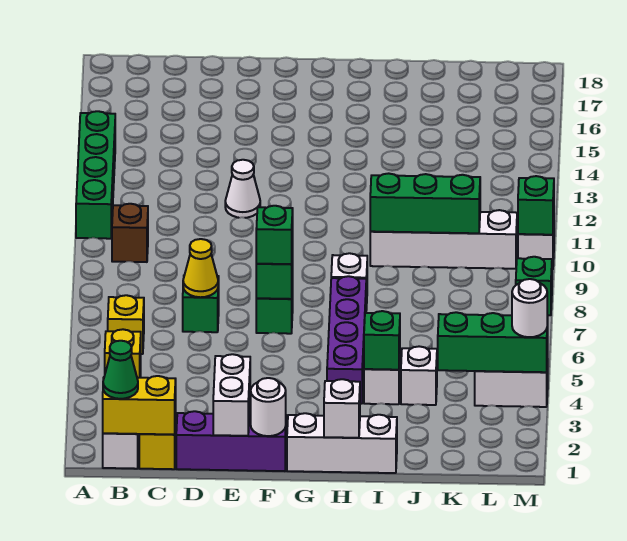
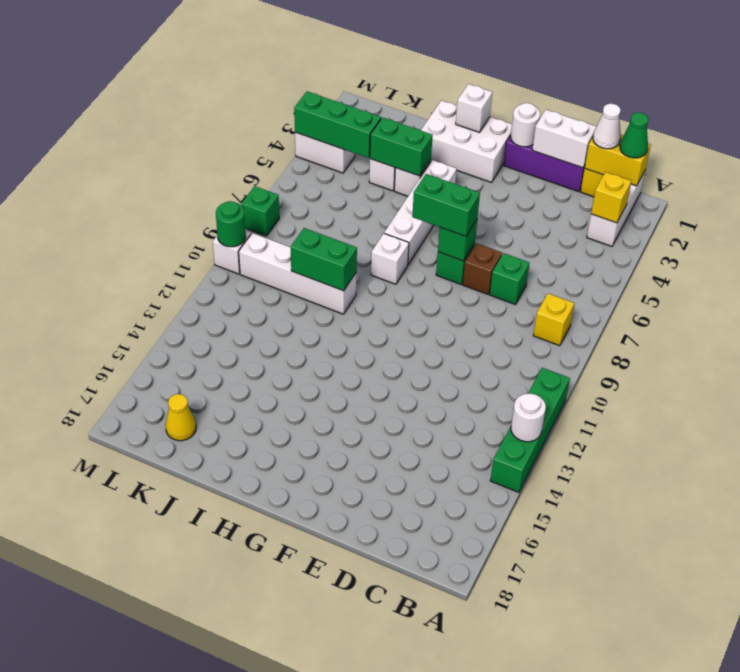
yellow brick B6 level 1 -> yellow brick B8 level 1
brown brick B10 level 1 -> brown brick E7 level 1
yellow cone D7 level 2 -> yellow cone K17 level 1
white brick E1:E2 level 2 -> white brick D1:E1 level 2
white cone E12 level 1 -> white cone C1 level 3
green brick F7 level 3 -> green brick F7:G7 level 3
white brick G1:I1 level 1 -> white brick G1:I2 level 1
purple brick H4:H7 level 1 -> white brick H4:H7 level 1
green brick I4 level 2 -> green brick I4:J4 level 2
green brick I10:K10 level 2 -> green brick I10:J10 level 2
white round brick M4 level 3 -> white round brick A13 level 2
green brick M10 level 2 -> green round brick M10 level 2

